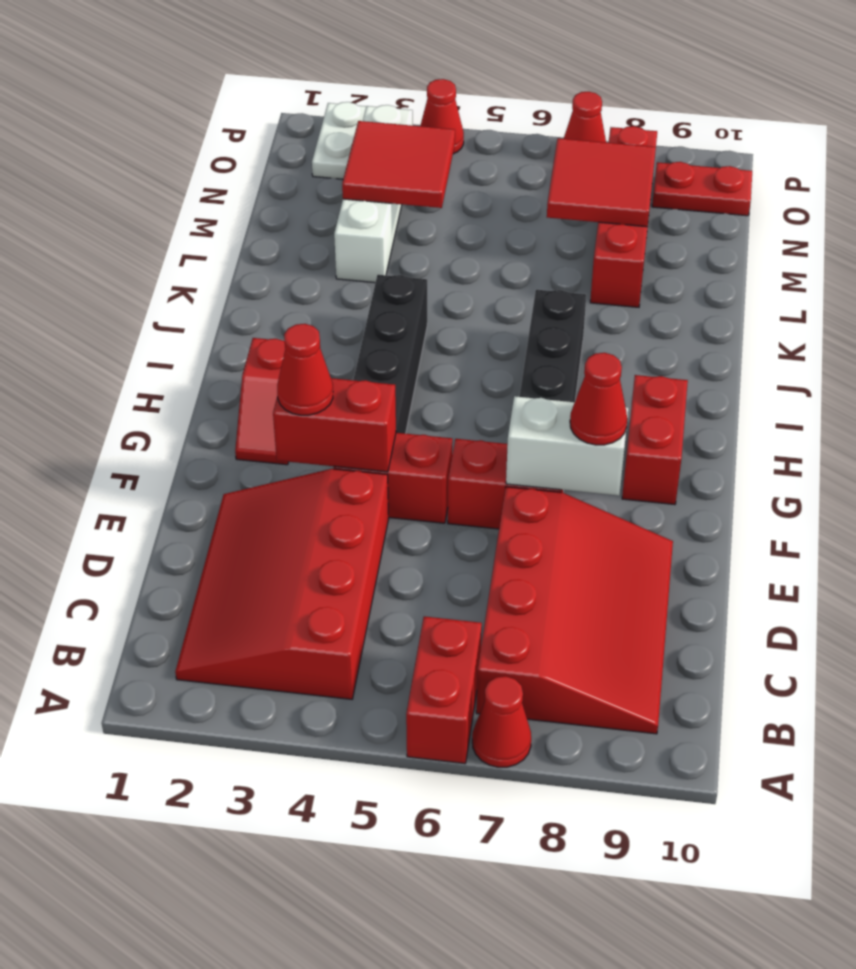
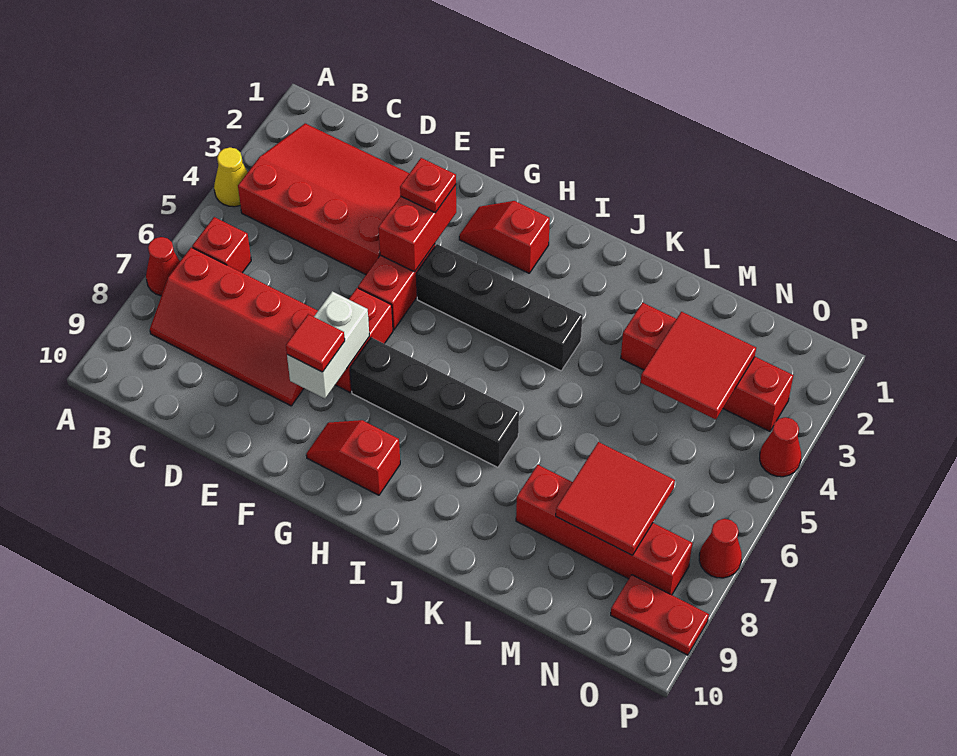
none -> yellow cone A4 level 1
red brick A6:B6 level 1 -> red brick B6 level 1
red slope B7:E9 level 1 top 7 -> red slope B7:E8 level 1 top 7
red cone F3 level 3 -> red plate F3 level 3
red cone F8 level 3 -> red tile F8 level 3
red brick G9:H9 level 1 -> red slope G9:H9 level 1 top H
white brick L3:O3 level 1 -> red brick L3:O3 level 1
white plate O2:P2 level 1 -> none
red plate O9:O10 level 1 -> red plate O9:P9 level 1

